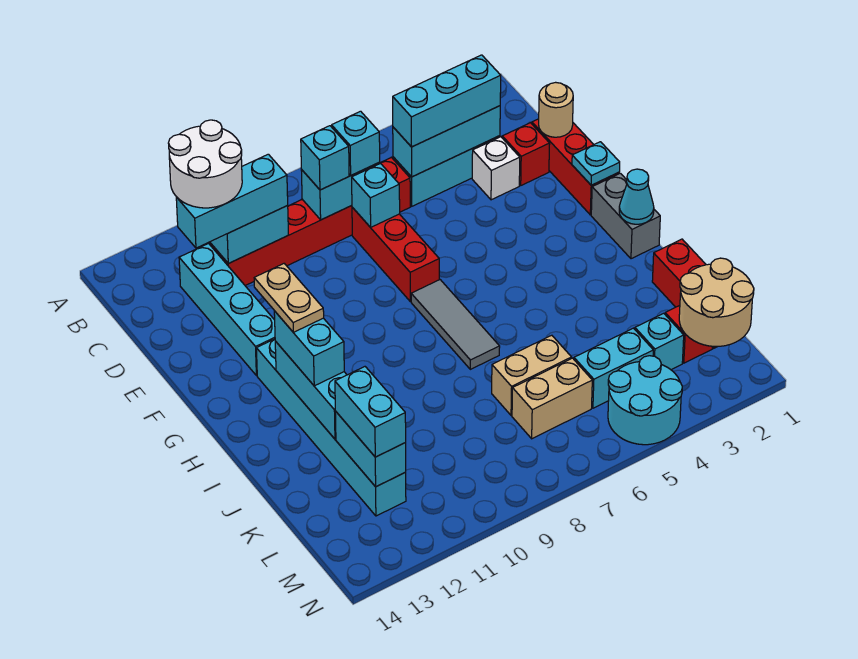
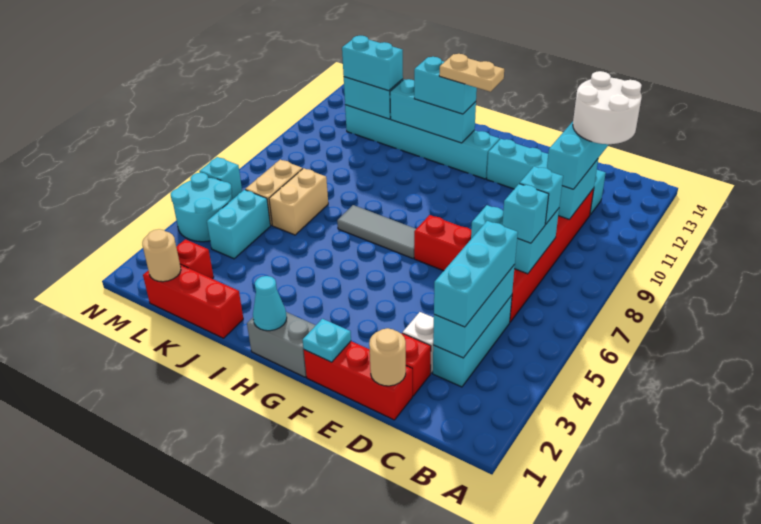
tan round brick L1:M2 level 2 -> tan round brick L1 level 2
cyan brick L3 level 1 -> cyan brick N6 level 1

